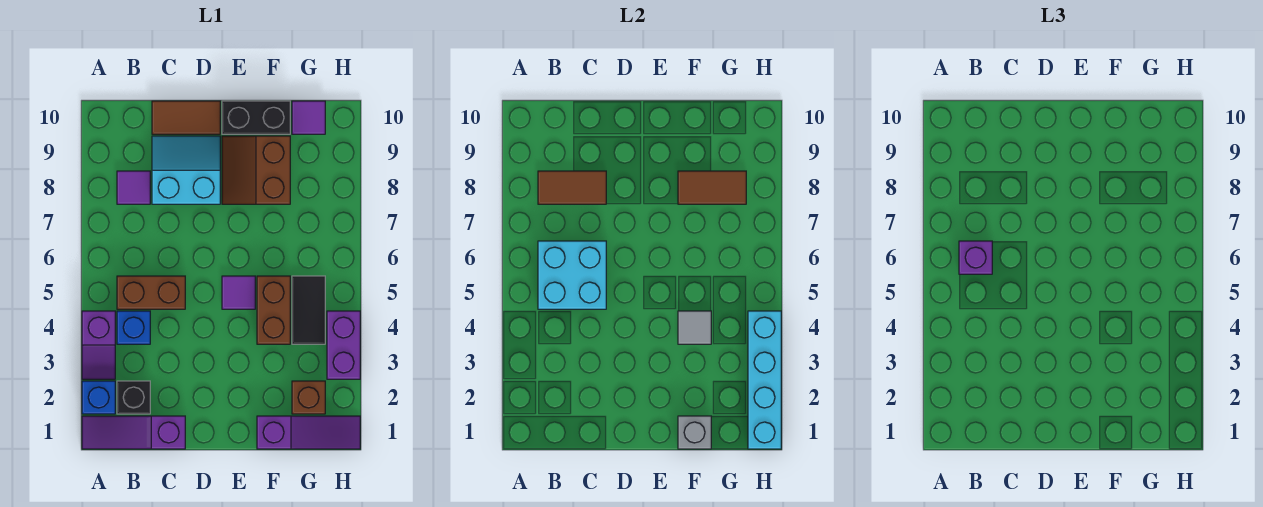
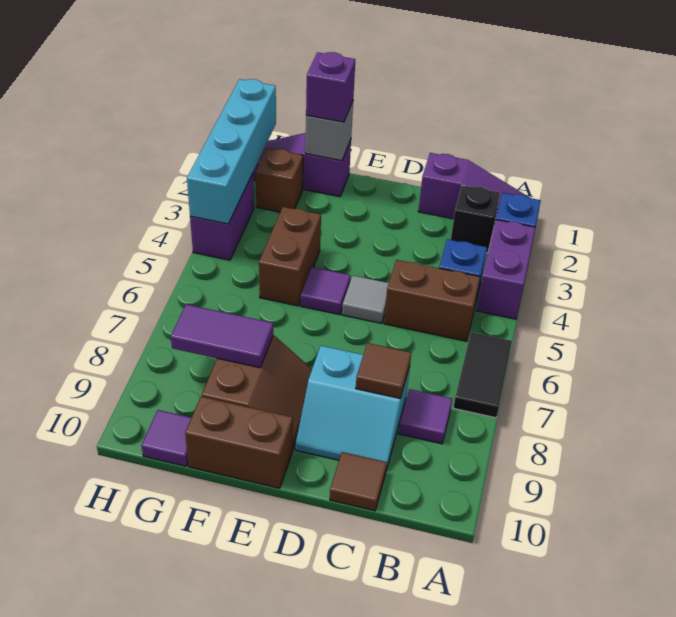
purple slope A3:A4 level 1 top 4 -> purple brick A3:A4 level 1
cyan brick B5:C6 level 2 -> none
purple brick B6 level 3 -> purple brick F1 level 3
brown tile B8:C8 level 2 -> brown tile C8 level 2
brown tile C10:D10 level 1 -> brown tile C10 level 1
black brick E10:F10 level 1 -> brown brick E10:F10 level 1
grey tile F4 level 2 -> grey tile D5 level 1
brown tile F8:G8 level 2 -> purple tile F8:G8 level 2
black tile G4:G5 level 1 -> black tile A6:A7 level 1

